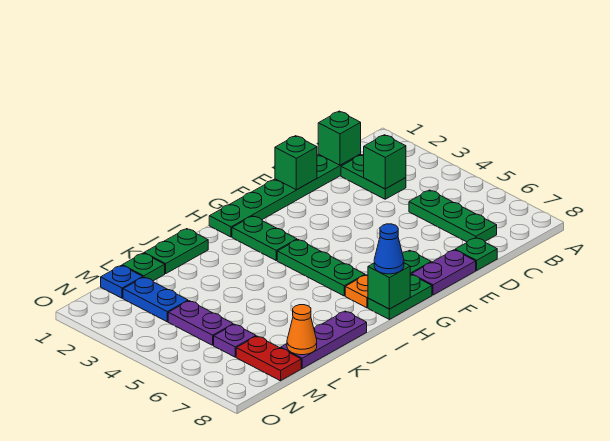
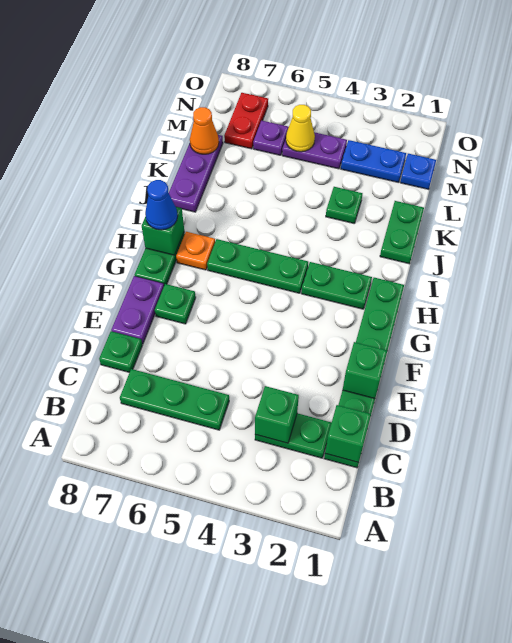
green plate L1 level 1 -> green plate K3 level 1
none -> yellow cone M5 level 2
red plate M7:M8 level 1 -> red plate M7:N7 level 1

